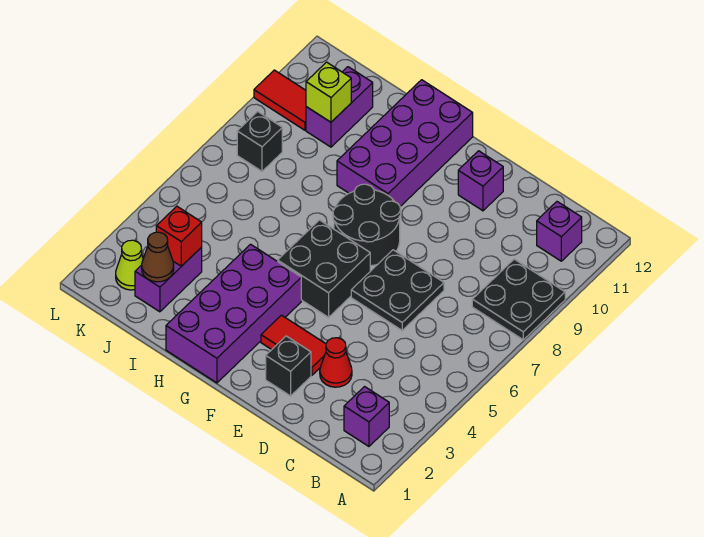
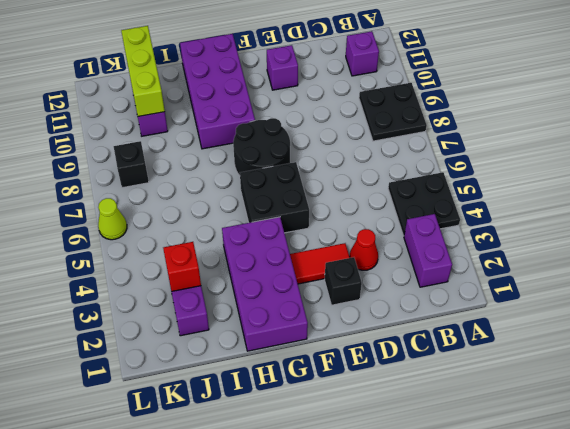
purple brick B2 level 1 -> purple brick B2:B3 level 1
black plate D6:E7 level 1 -> black plate A4:B5 level 1
brown cone J2 level 2 -> none
lime brick J10 level 2 -> lime brick J10:J12 level 2
lime cone K2 level 1 -> lime cone L6 level 1
red tile K10:L10 level 1 -> none

